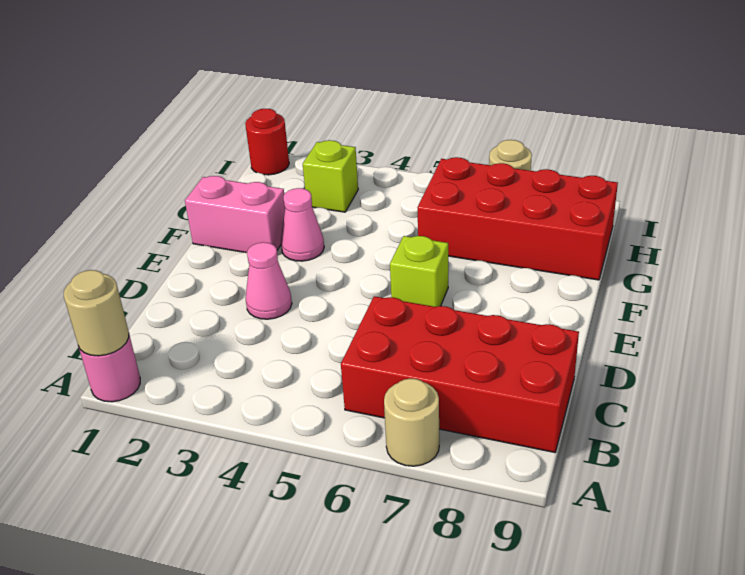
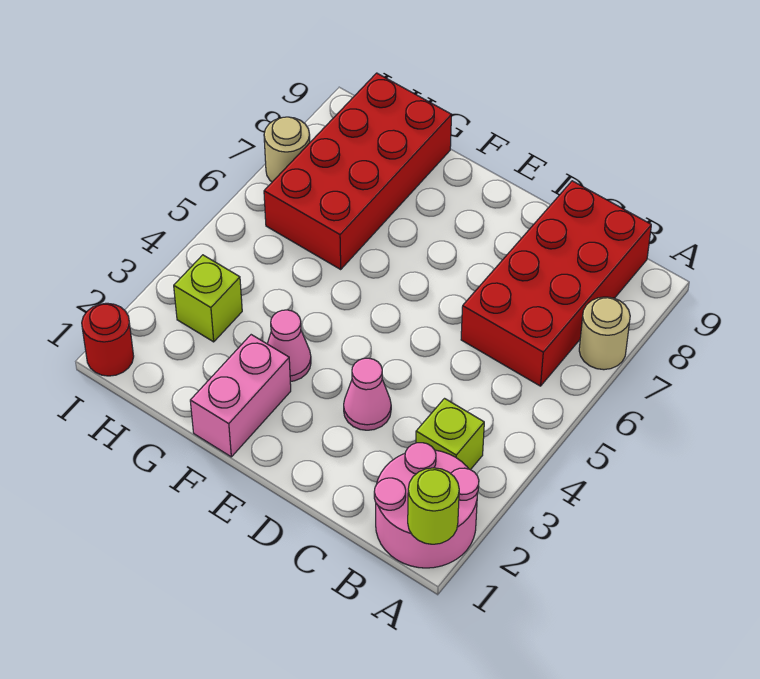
pink round brick A1 level 1 -> pink round brick A1:B2 level 1
tan round brick A1 level 2 -> lime round brick A1 level 2
lime brick E6 level 1 -> lime brick B3 level 1

